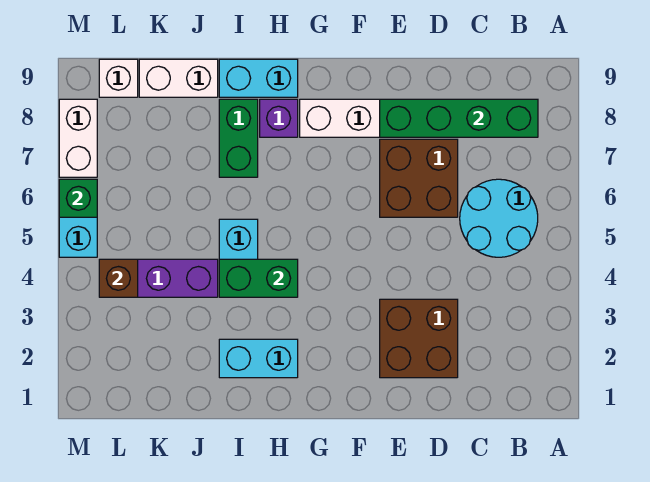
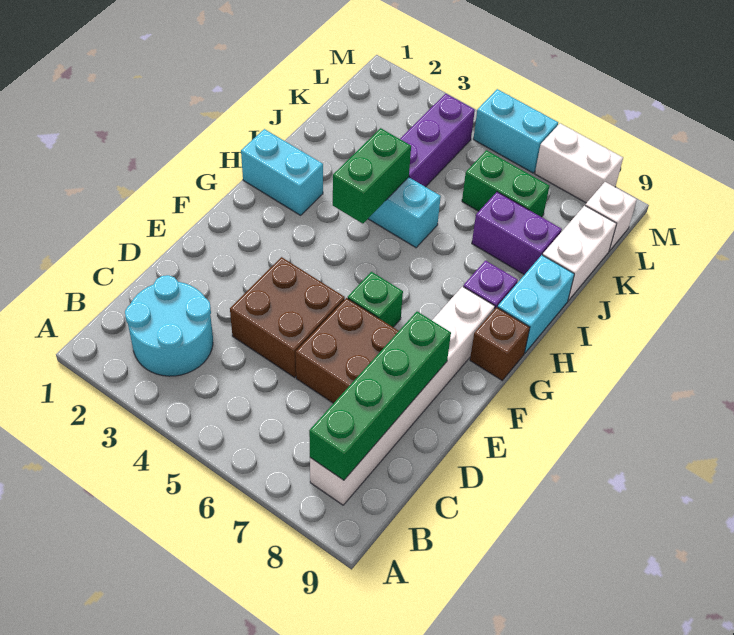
cyan round brick B5:C6 level 1 -> cyan round brick B2:C3 level 1
brown brick D2:E3 level 1 -> brown brick D4:E5 level 1
cyan brick H2:I2 level 1 -> cyan brick H1:H2 level 1
green brick I7:I8 level 1 -> green brick K6:K7 level 1
none -> purple brick J7:J8 level 1
brown brick L4 level 2 -> brown brick G9 level 1
green brick M6 level 2 -> green brick F6 level 1

